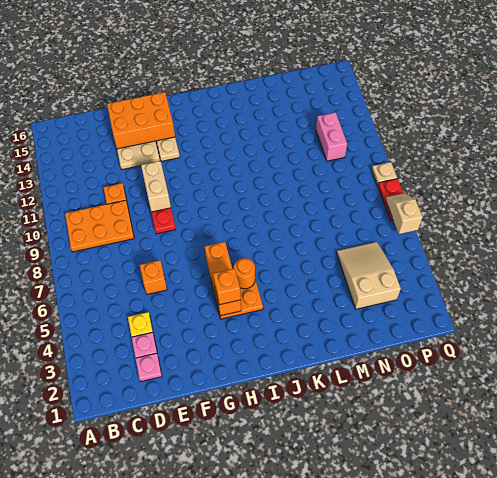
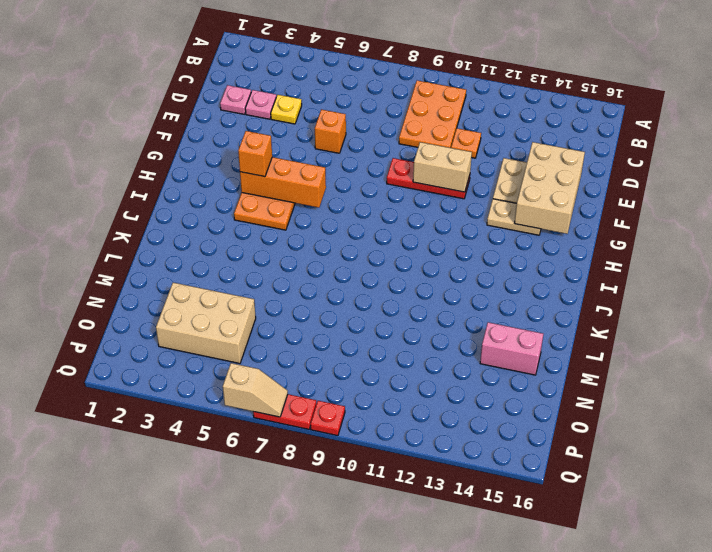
orange brick E14:G15 level 2 -> tan brick E14:G15 level 2
orange round brick I5 level 2 -> none
tan slope N3:O5 level 1 top 3 -> tan brick N3:O5 level 1
pink brick O11:O12 level 1 -> pink brick M14:M15 level 1
tan plate Q9 level 1 -> red plate Q9 level 1

